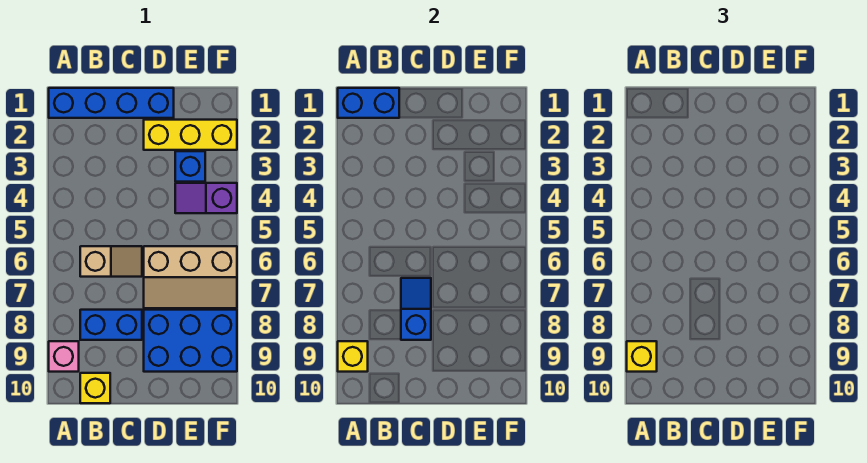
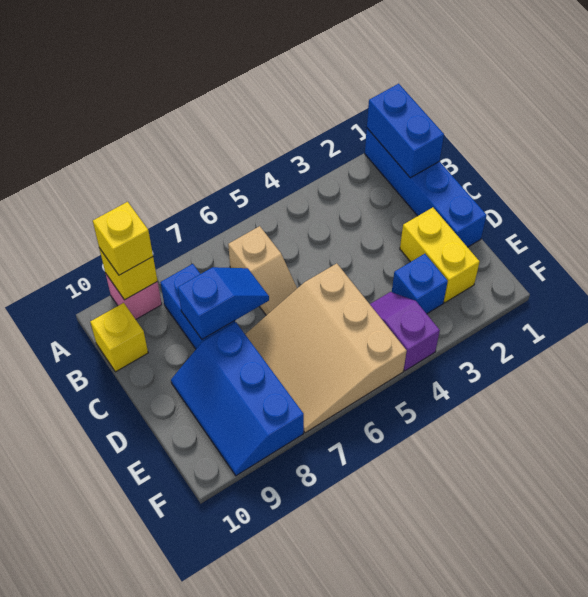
yellow brick D2:F2 level 1 -> yellow brick D2:E2 level 1
tan slope D6:F7 level 1 top 6 -> tan slope D5:F7 level 1 top 5
blue brick D8:F9 level 1 -> blue slope D8:F9 level 1 top 8

